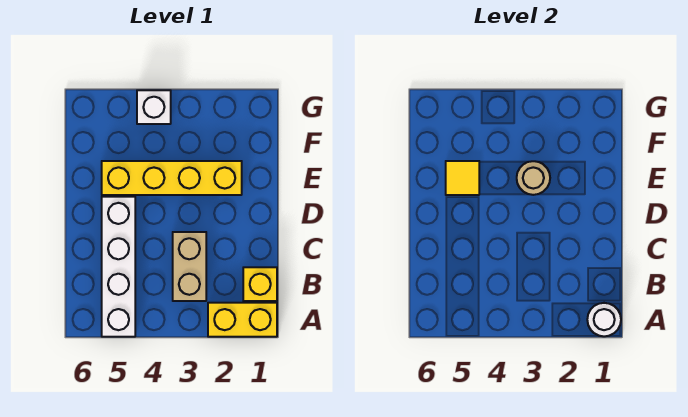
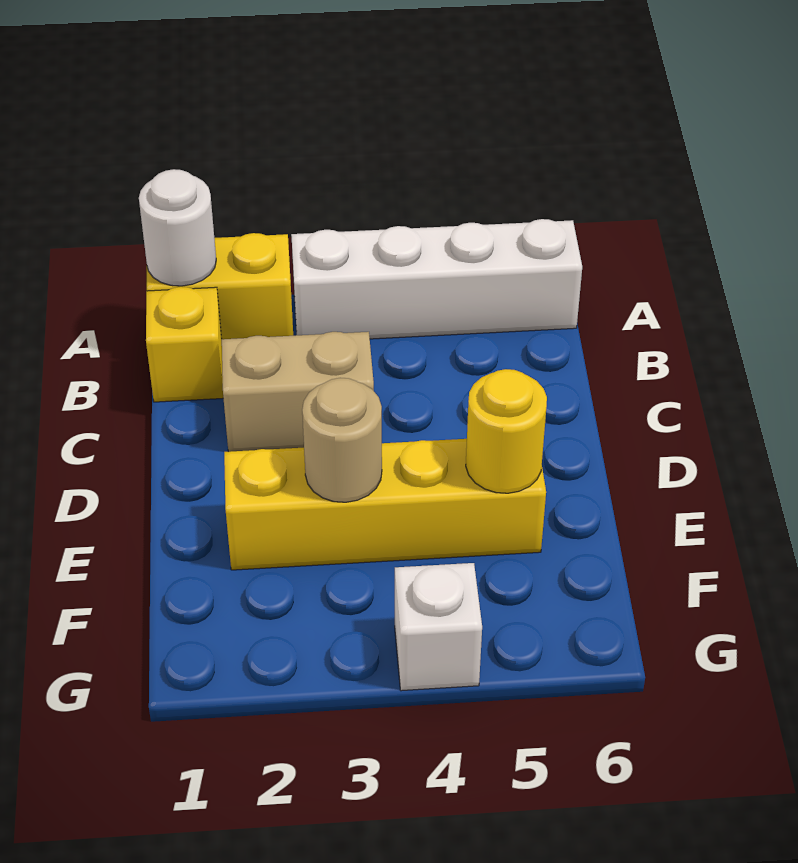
white brick A5:D5 level 1 -> white brick A3:A6 level 1
tan brick B3:C3 level 1 -> tan brick C2:C3 level 1
yellow tile E5 level 2 -> yellow round brick E5 level 2

